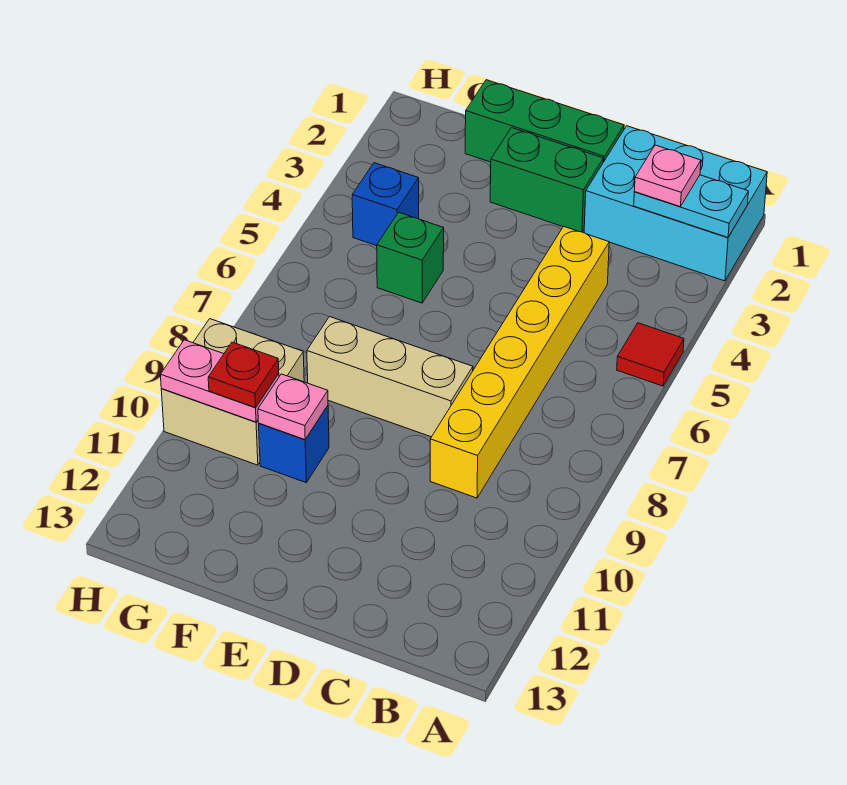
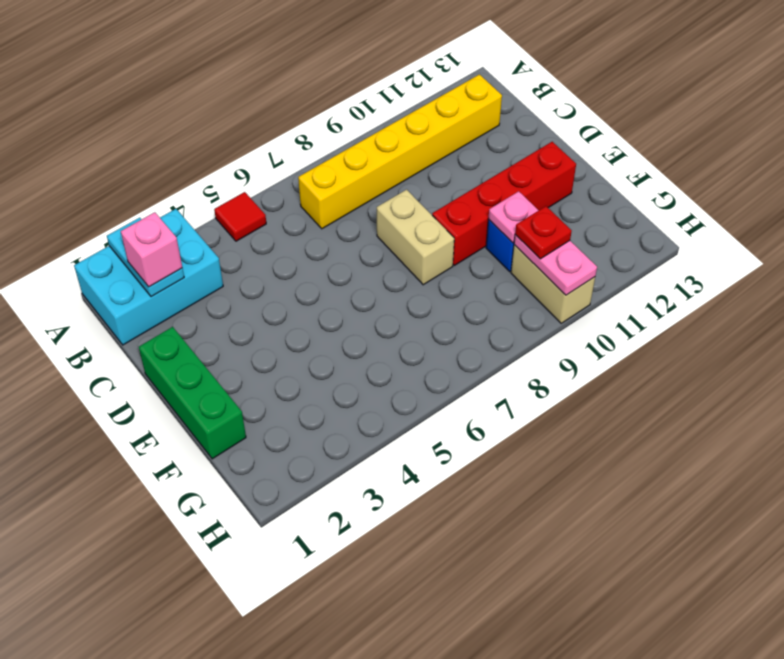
cyan brick A1:C2 level 1 -> cyan brick A1:B3 level 1
pink plate B2 level 3 -> pink brick B2 level 3
yellow brick C4:C9 level 1 -> yellow brick B7:B12 level 1
green brick D2:E2 level 1 -> none
tan brick D8:F8 level 1 -> tan brick D8:E8 level 1
none -> red brick E9:E12 level 1
green brick F5 level 1 -> none
blue brick G4 level 1 -> none
tan brick G9:H10 level 1 -> tan brick G10:H10 level 1

